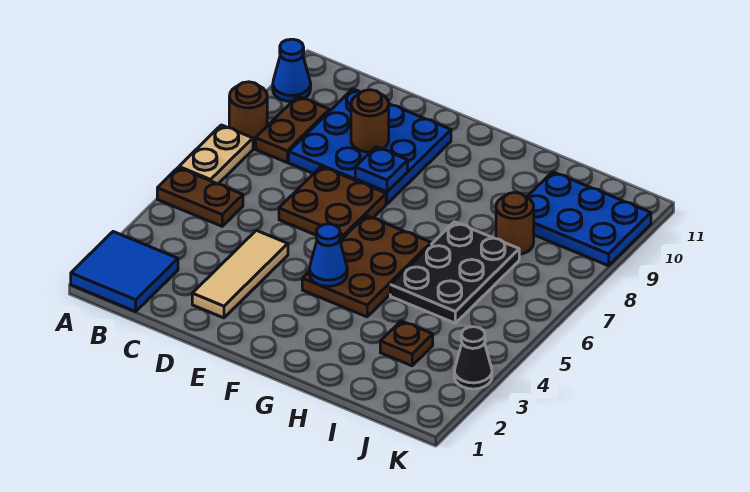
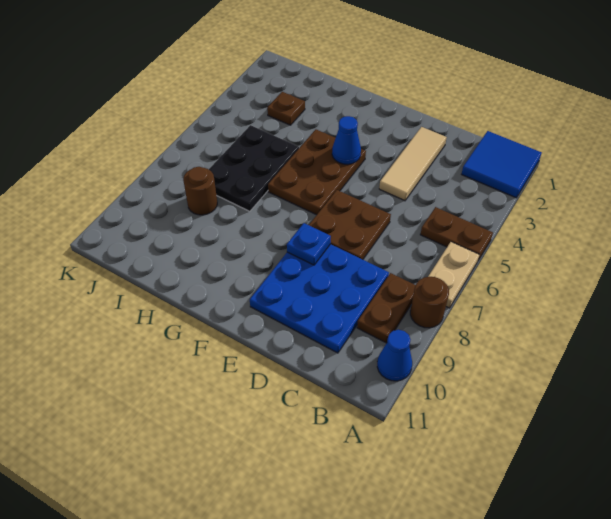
brown round brick D9 level 2 -> none
blue plate I9:K10 level 1 -> none
black cone K3 level 1 -> none

